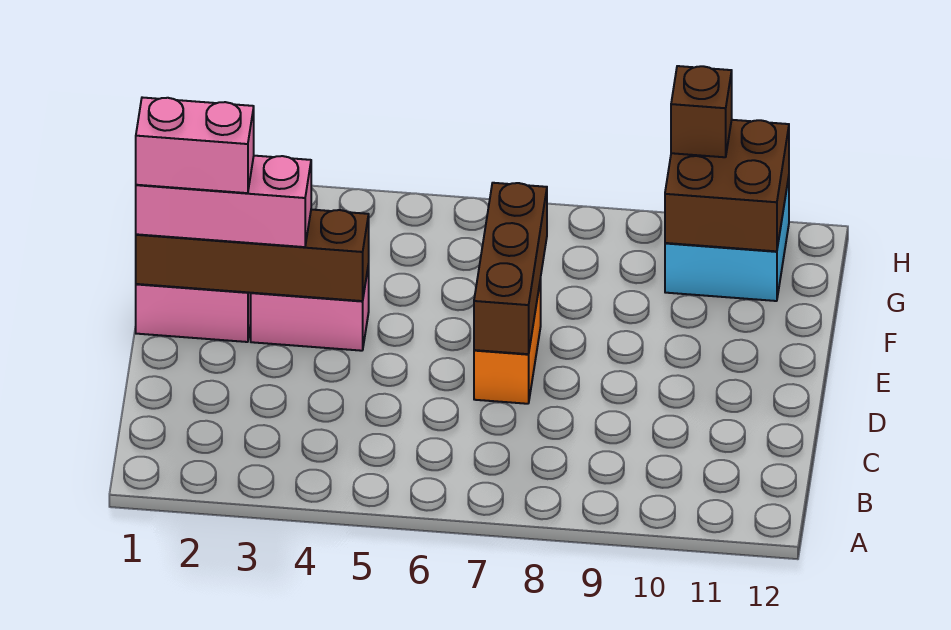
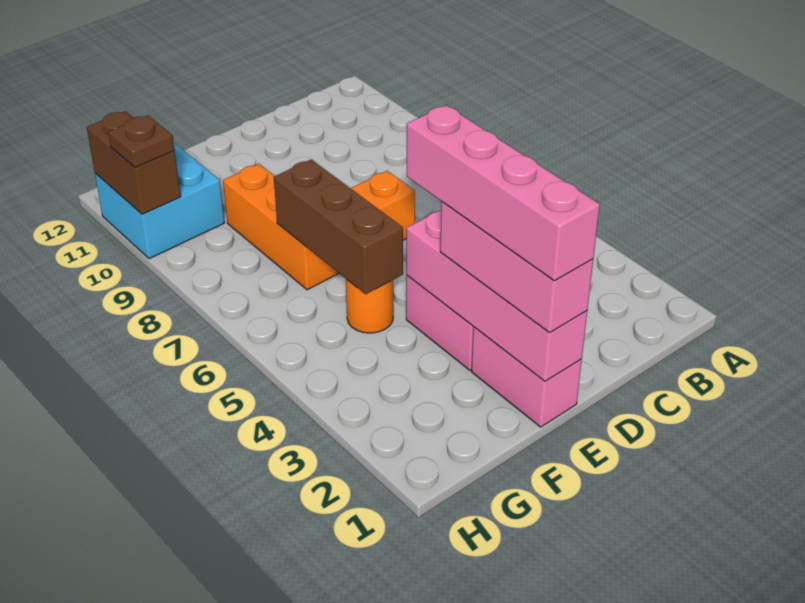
brown brick D7:F7 level 2 -> brown brick F5:F7 level 2
brown brick E1:E4 level 2 -> pink brick E1:E4 level 2
pink brick E1:E2 level 4 -> pink brick E1:E4 level 4
none -> orange round brick F5 level 1
none -> orange brick F7:F9 level 1
brown brick G10:H11 level 2 -> brown brick H10:H11 level 2
brown brick H10 level 3 -> brown plate H10 level 3

